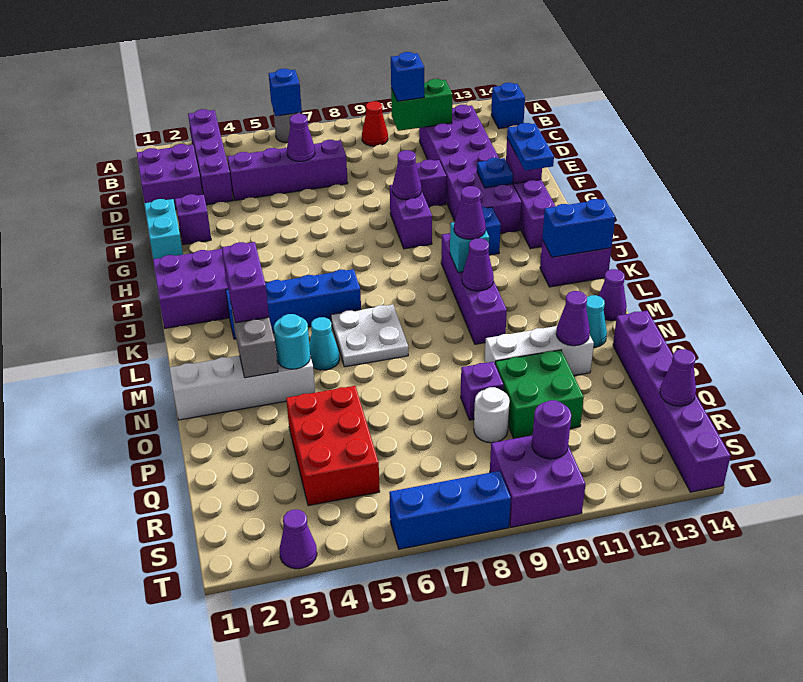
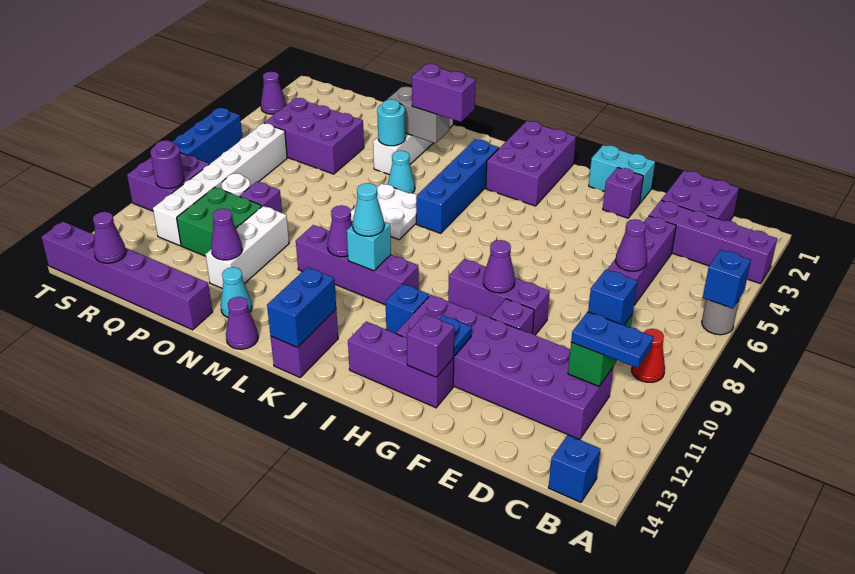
purple brick G9:H9 level 1 -> purple brick F9:H9 level 1
blue plate G13:H13 level 3 -> blue plate B11:C11 level 3
purple cone K10 level 3 -> cyan cone K10 level 3
red brick P4:R5 level 1 -> purple brick P4:R5 level 1
none -> white brick R6:R11 level 1

